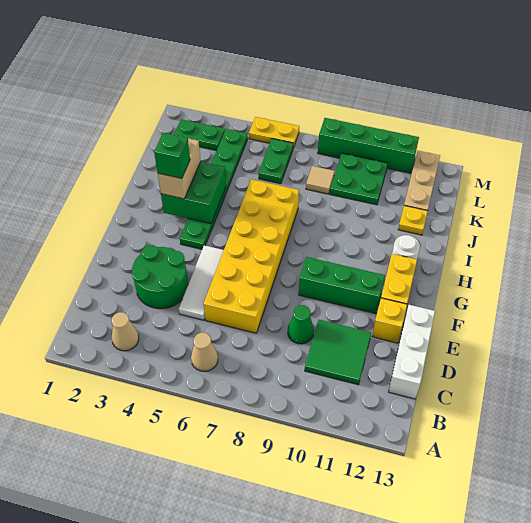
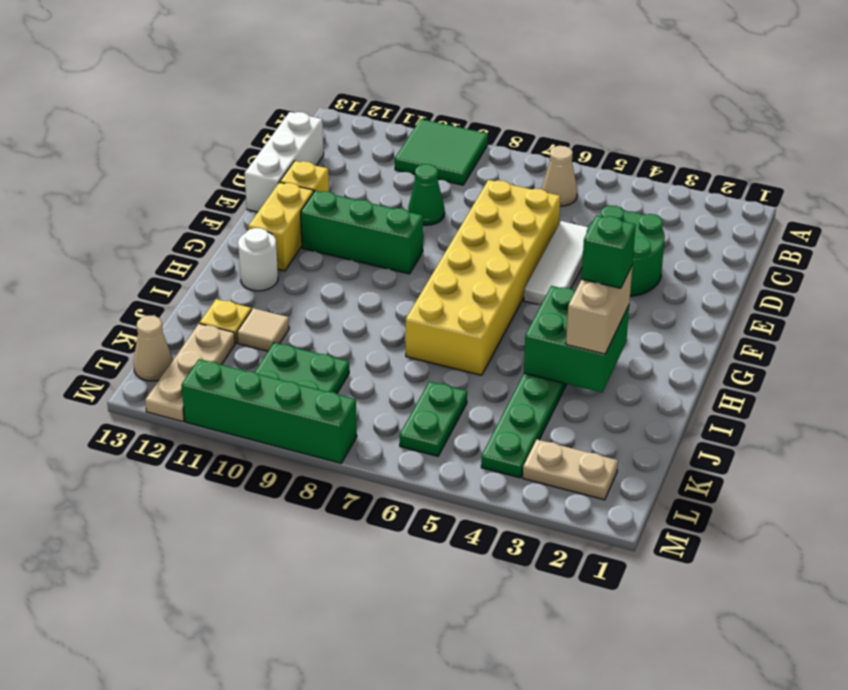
tan cone B3 level 1 -> tan cone L13 level 1
green tile C10:D11 level 1 -> green tile A9:B10 level 1
tan tile K8 level 1 -> tan tile J11 level 1
green plate L2:L3 level 1 -> tan plate L2:L3 level 1
yellow plate M5:M6 level 1 -> none

